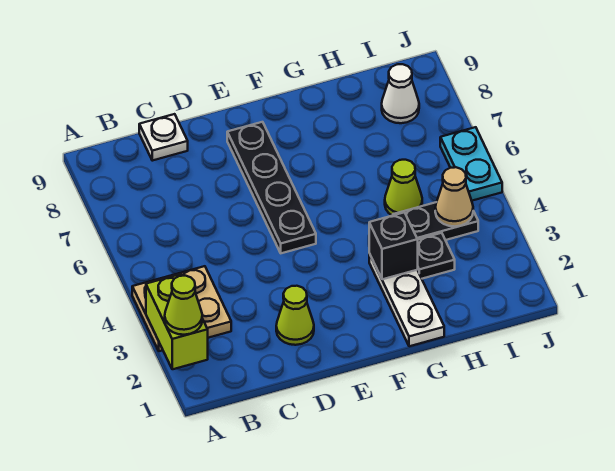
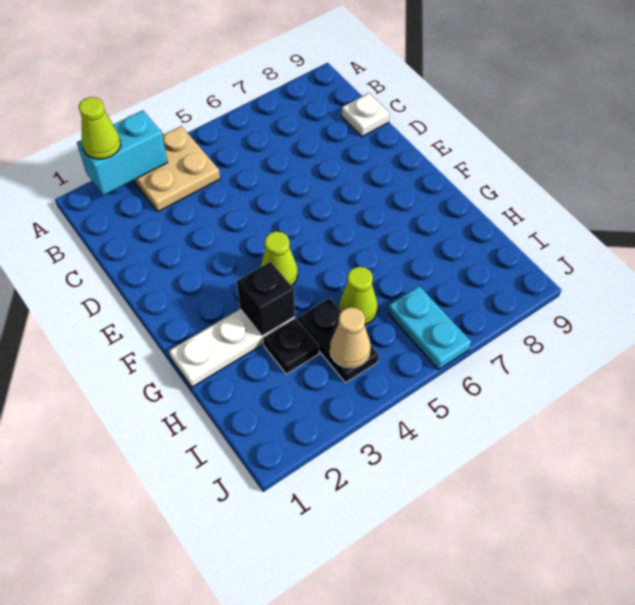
lime brick A2:A3 level 2 -> cyan brick A2:A3 level 2
lime cone D2 level 1 -> lime cone F4 level 1
black plate E5:E8 level 1 -> none
white cone I8 level 1 -> none
cyan plate J5:J6 level 1 -> cyan plate I6:J6 level 1

